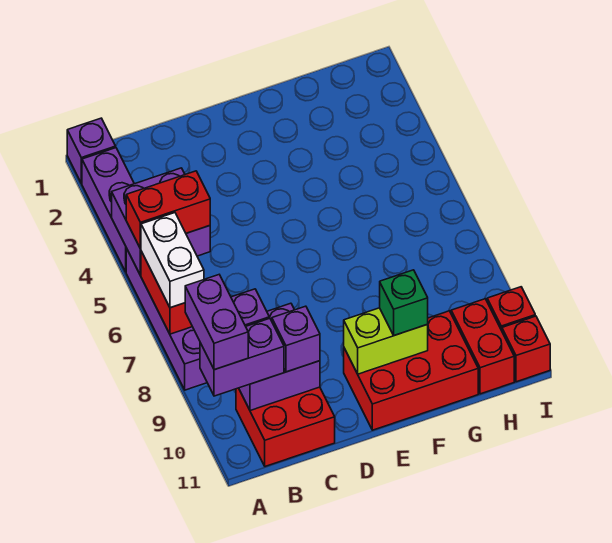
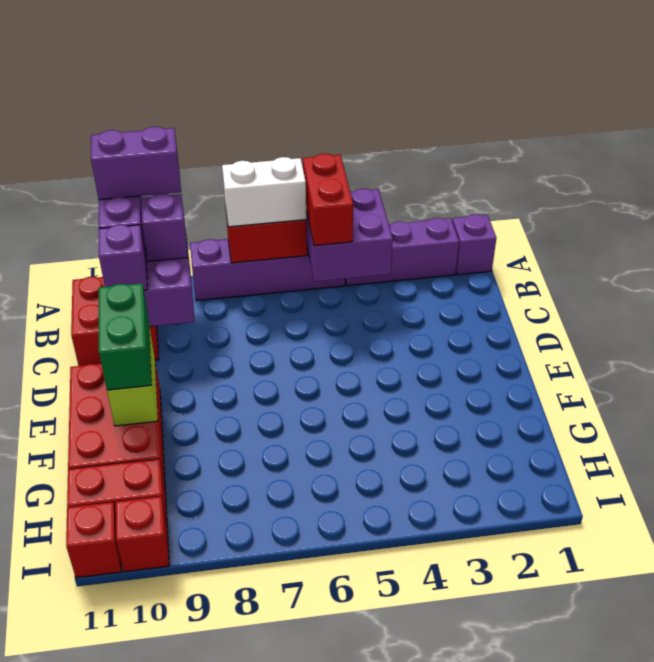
green brick F10 level 3 -> green brick E10:F10 level 3

